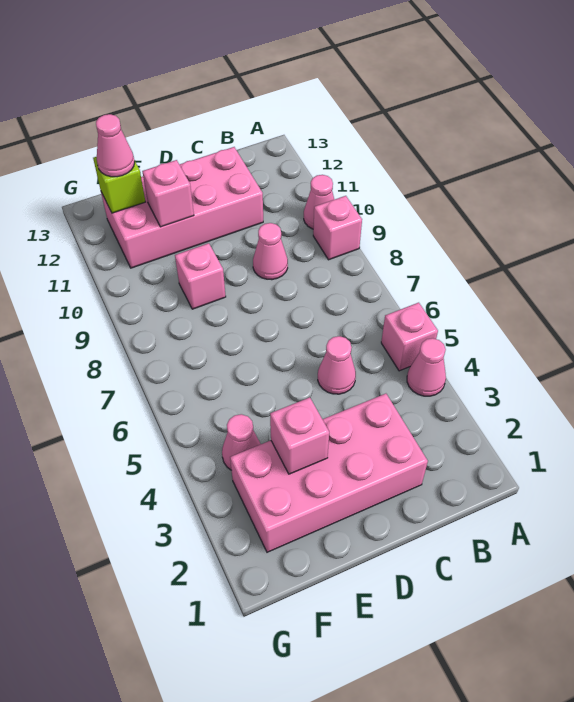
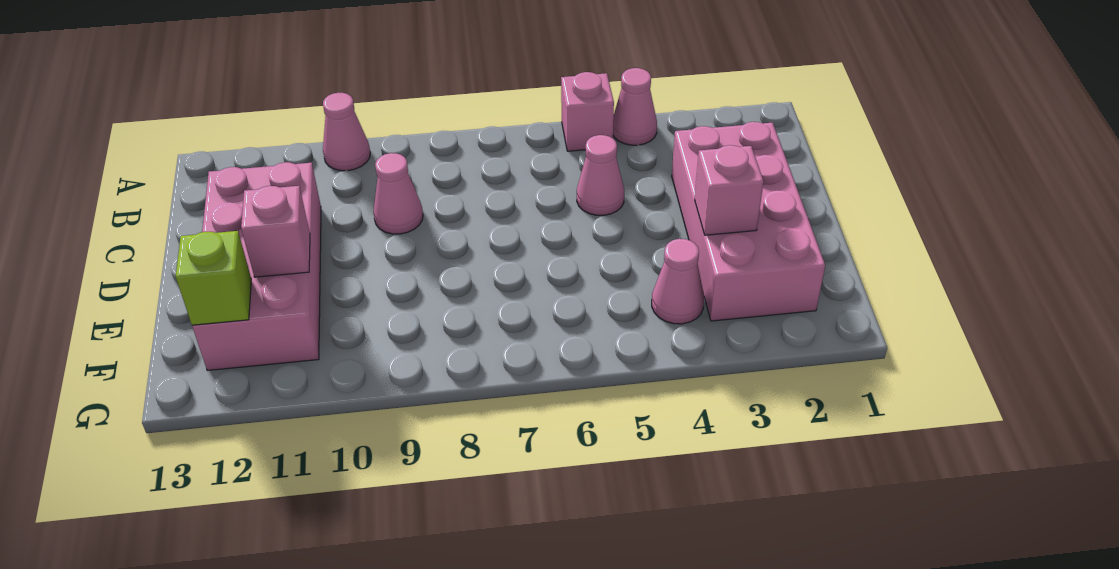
pink brick A9 level 1 -> none
pink brick E9 level 1 -> none
pink cone F12 level 3 -> none

